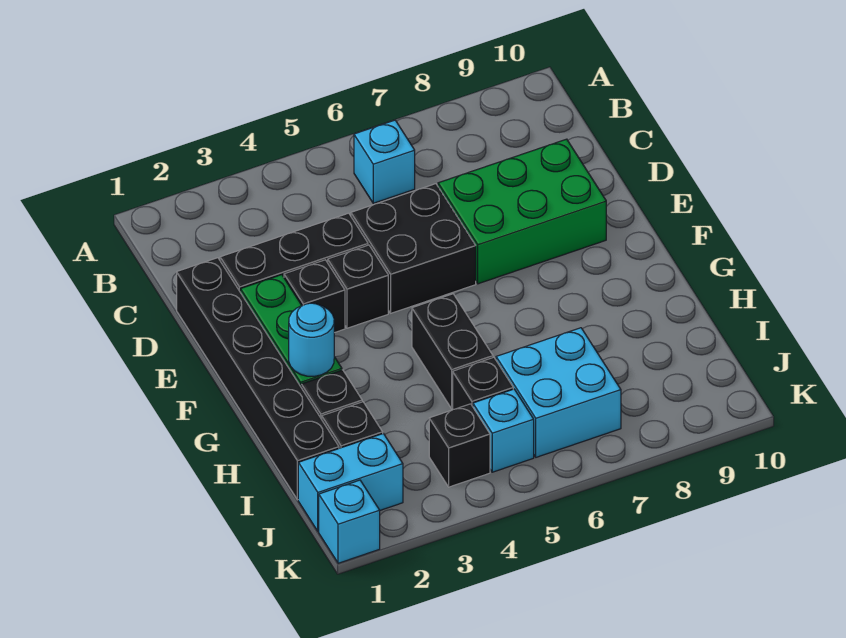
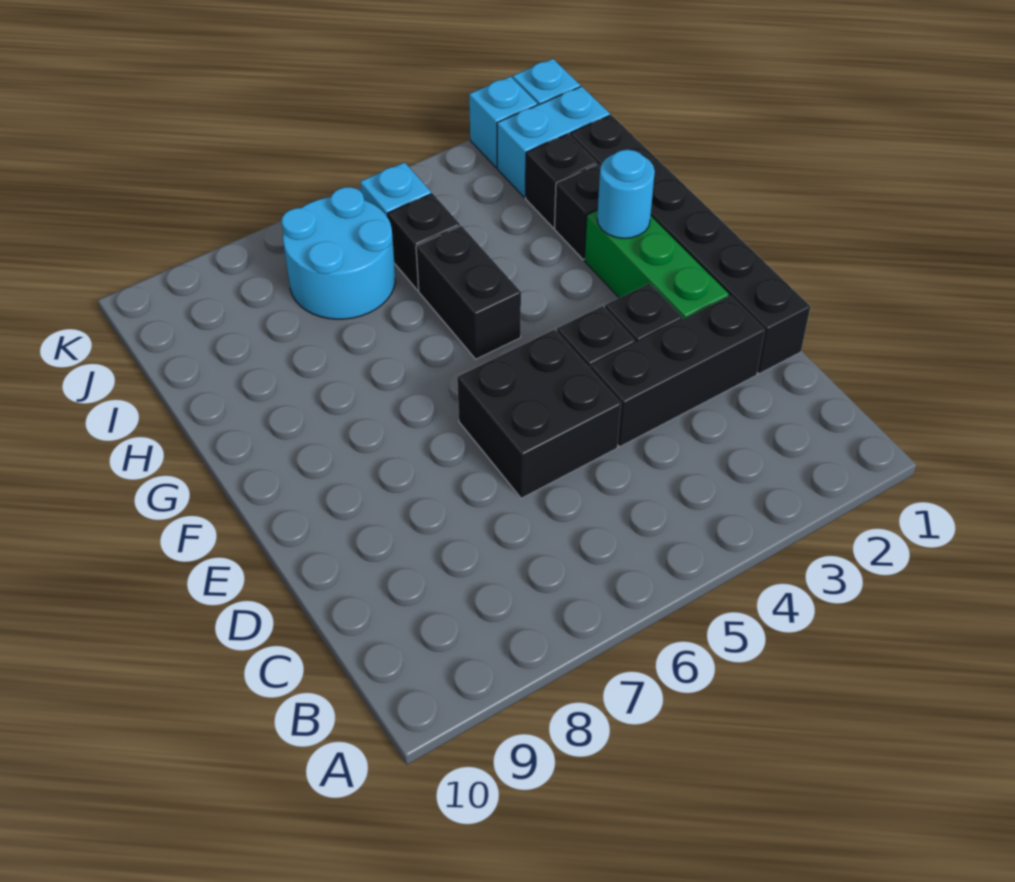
cyan brick B6 level 1 -> cyan brick K2 level 1
green brick D7:E9 level 1 -> none
cyan brick I6:J7 level 1 -> cyan round brick I6:J7 level 1
black brick J4 level 1 -> none

